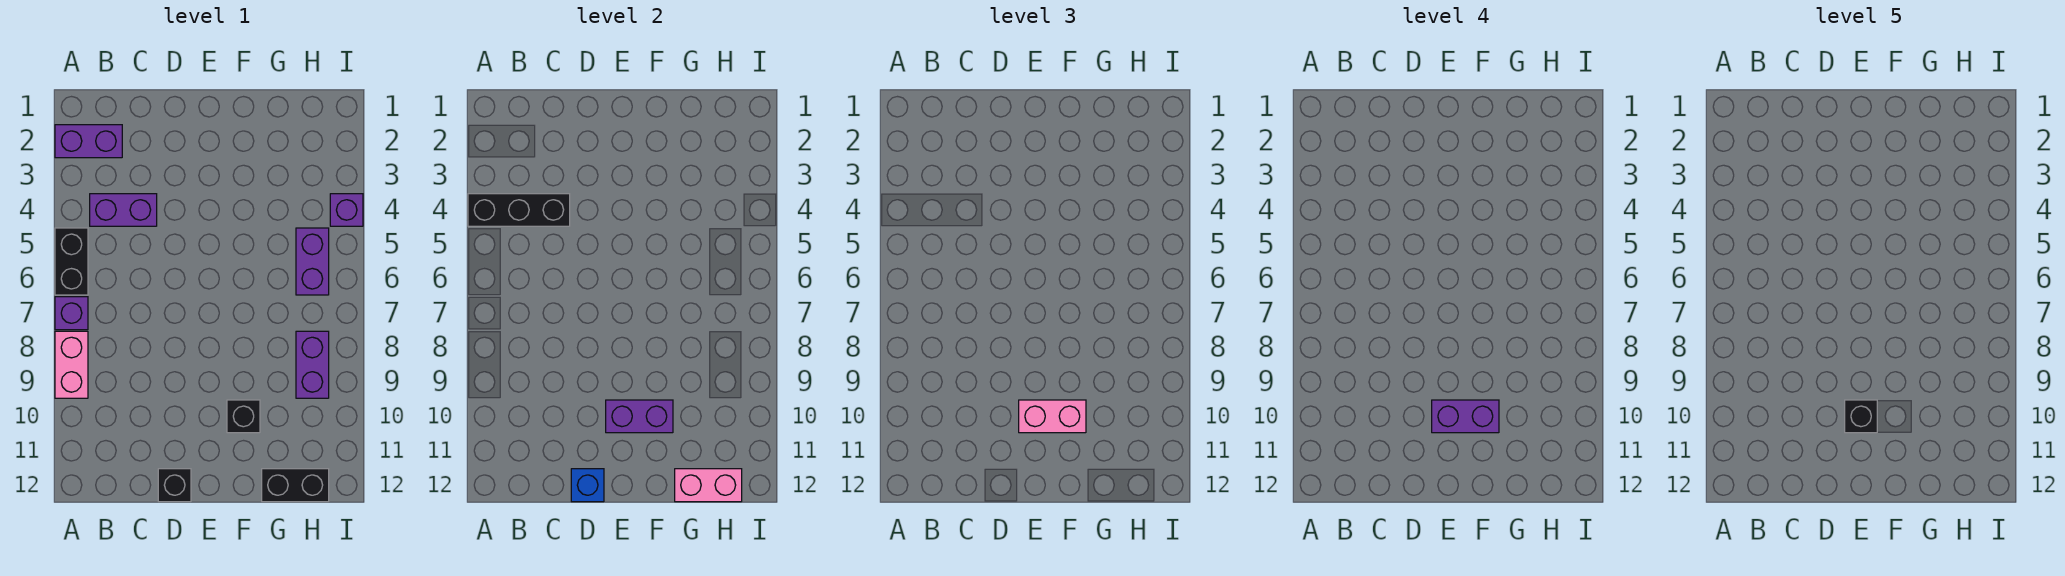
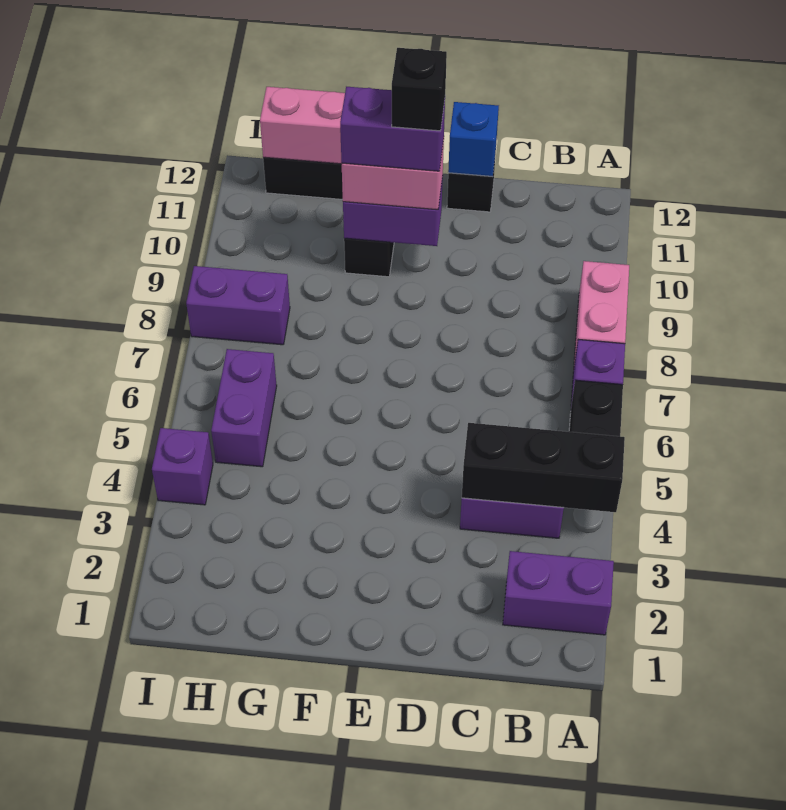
purple brick H8:H9 level 1 -> purple brick H8:I8 level 1

